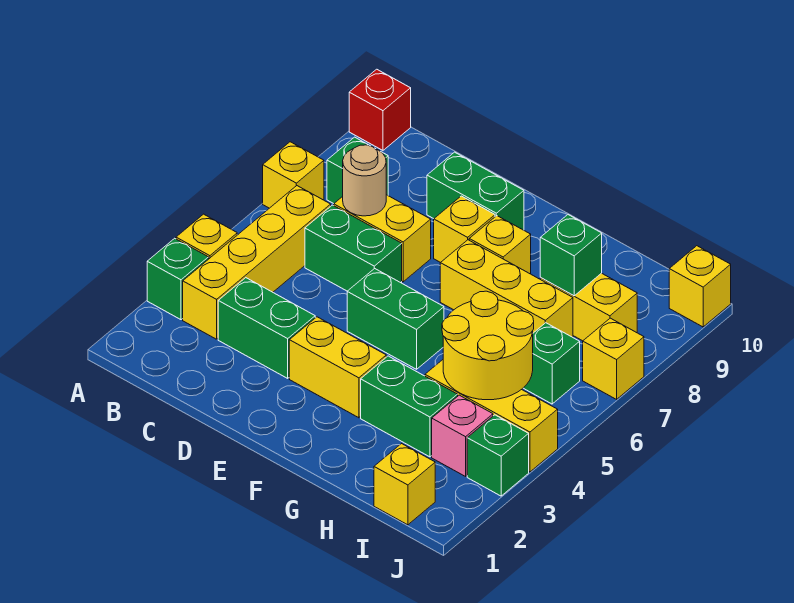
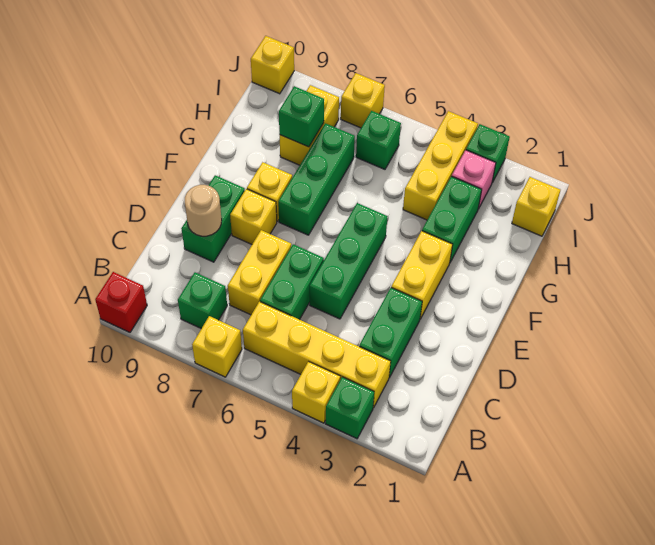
tan round brick C7 level 2 -> tan round brick D9 level 2
green brick E5:F5 level 1 -> green brick D5:F5 level 1
yellow brick F7:H7 level 1 -> green brick F7:H7 level 1
yellow round brick H4:I5 level 2 -> none

